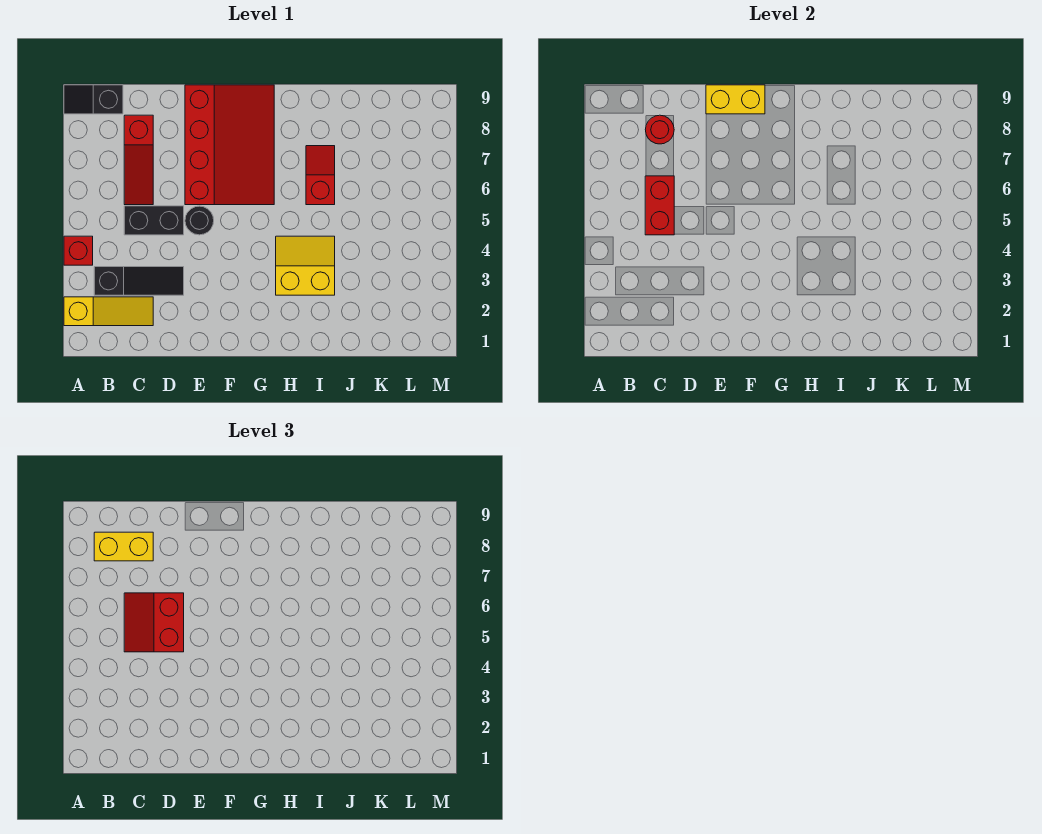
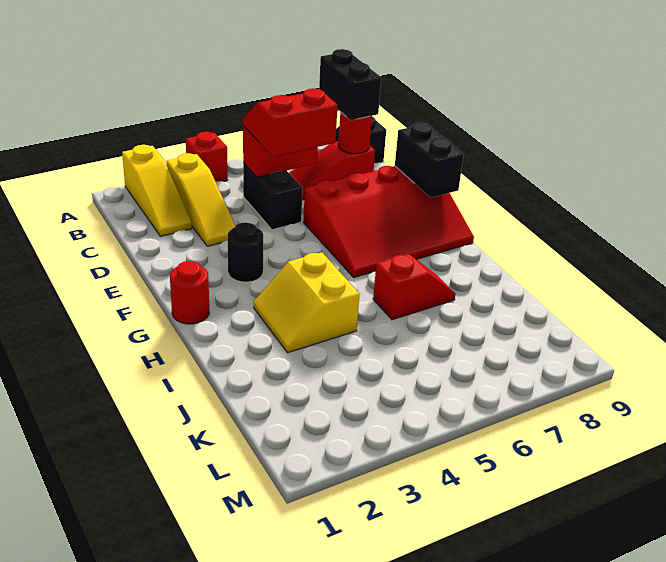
black slope B3:D3 level 1 top B -> yellow slope B3:D3 level 1 top B
yellow brick B8:C8 level 3 -> black brick B8:C8 level 3
black round brick E5 level 1 -> black round brick F3 level 1
yellow brick E9:F9 level 2 -> black brick E9:F9 level 2
none -> red round brick G1 level 1
yellow slope H3:I4 level 1 top 3 -> yellow slope H3:I4 level 1 top 4

